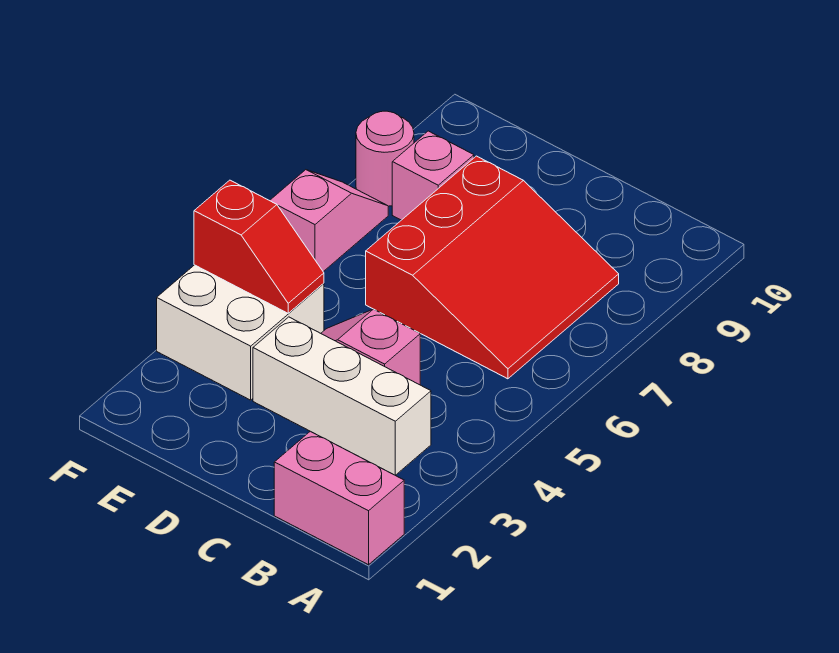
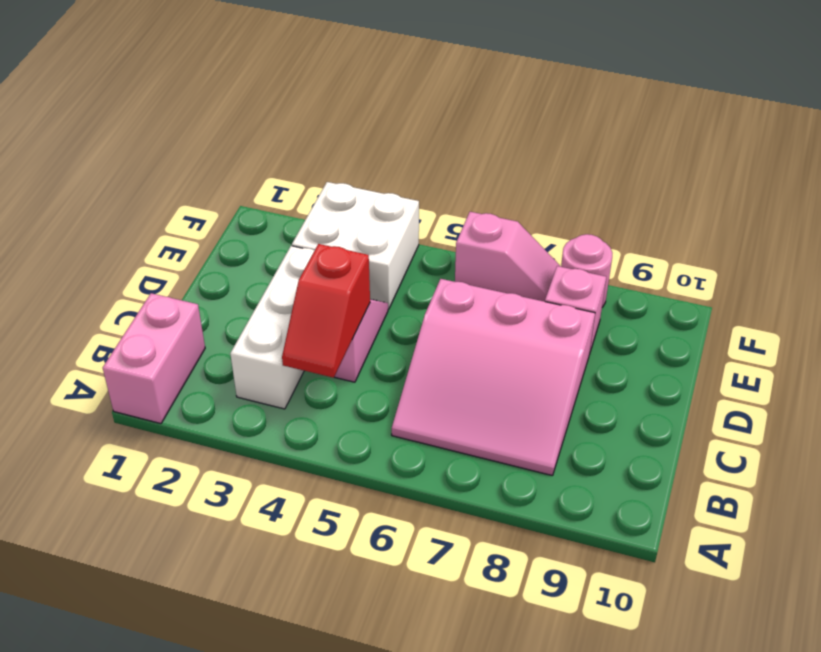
red slope B6:D8 level 1 top D -> pink slope B6:D8 level 1 top D
red slope E4:F4 level 2 top F -> red slope B4:C4 level 2 top C

